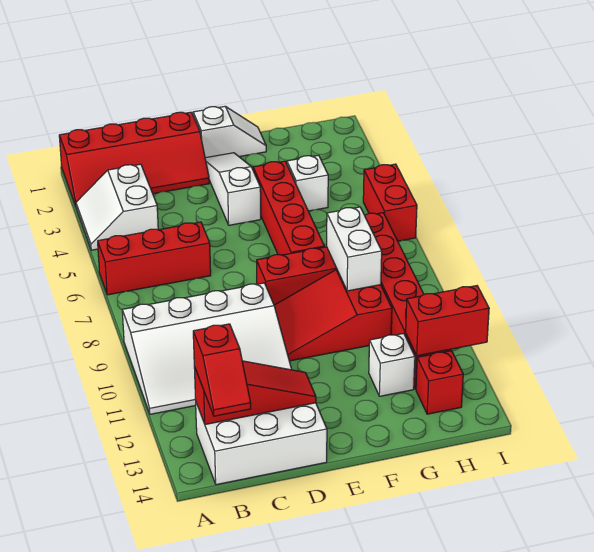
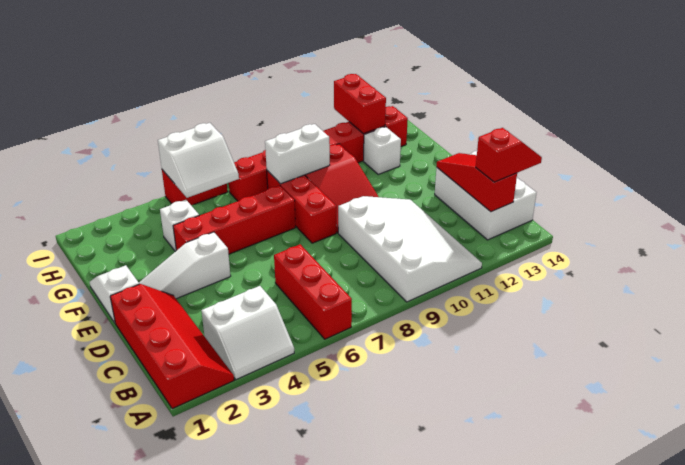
none -> white slope H5:I6 level 2 top I

